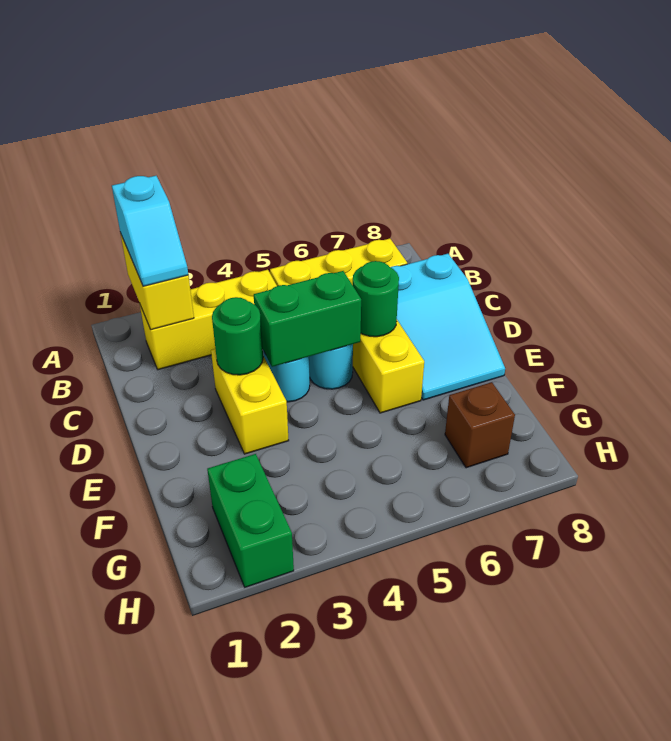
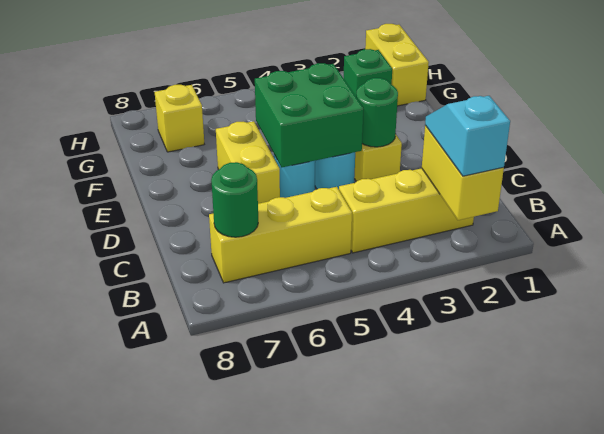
cyan slope C7:E8 level 1 top C -> none
green brick D4:D5 level 2 -> green brick D4:E5 level 2
green round brick D6 level 2 -> green round brick B7 level 2
none -> yellow brick G1:H1 level 1
green brick G2:H2 level 1 -> green brick G2 level 1
brown brick G7 level 1 -> yellow brick G7 level 1

